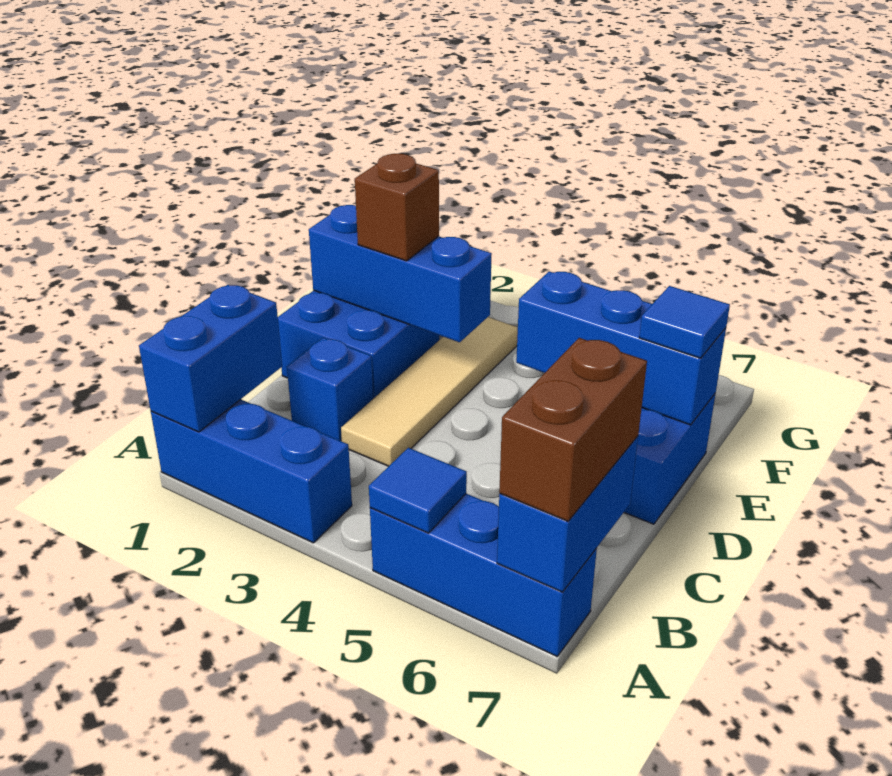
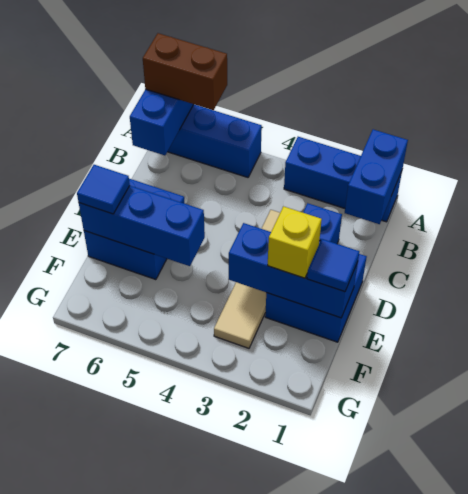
blue tile A5 level 2 -> blue tile E1 level 3
brown brick A7:B7 level 3 -> brown brick A6:A7 level 3
brown brick E2 level 3 -> yellow brick E2 level 3

